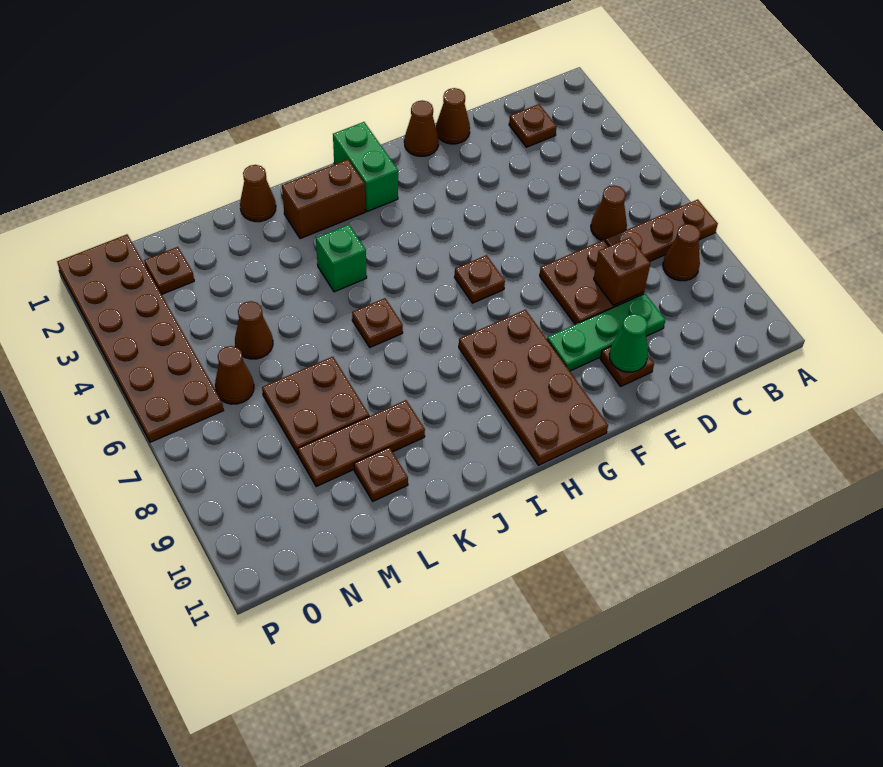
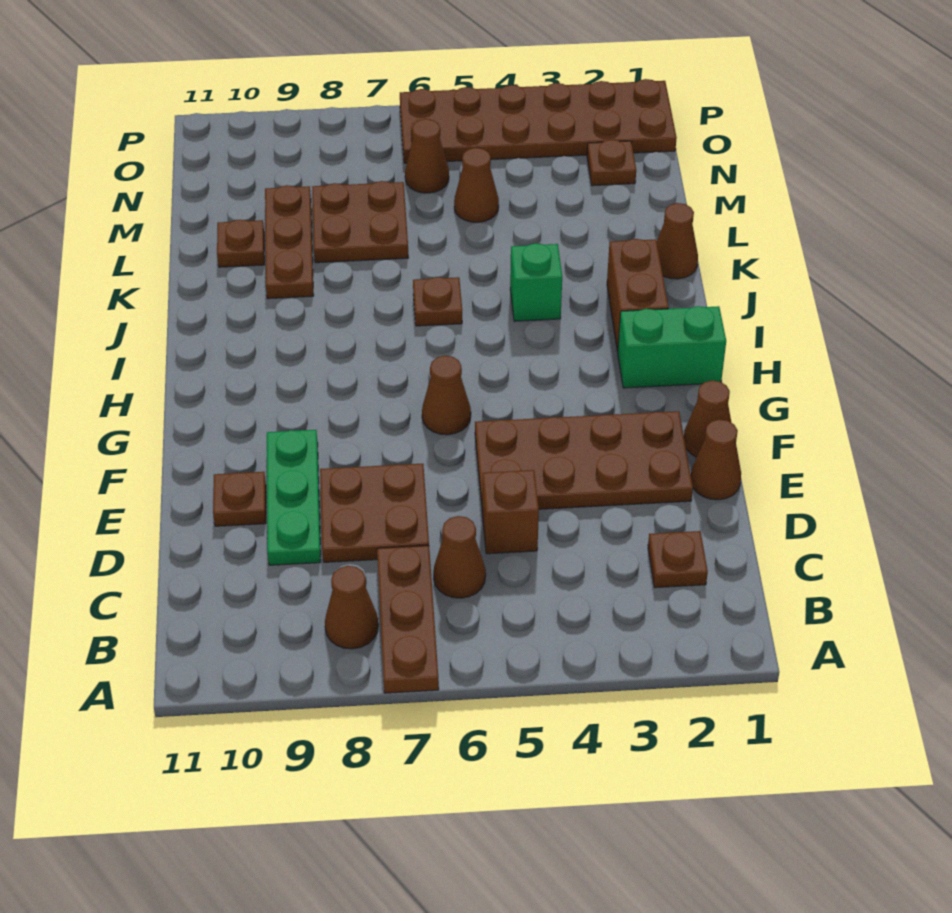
brown brick D8 level 2 -> brown brick D5 level 1
green cone E10 level 2 -> none
brown plate G6 level 1 -> brown cone G6 level 1
brown plate G8:H11 level 1 -> brown plate E2:F5 level 1

